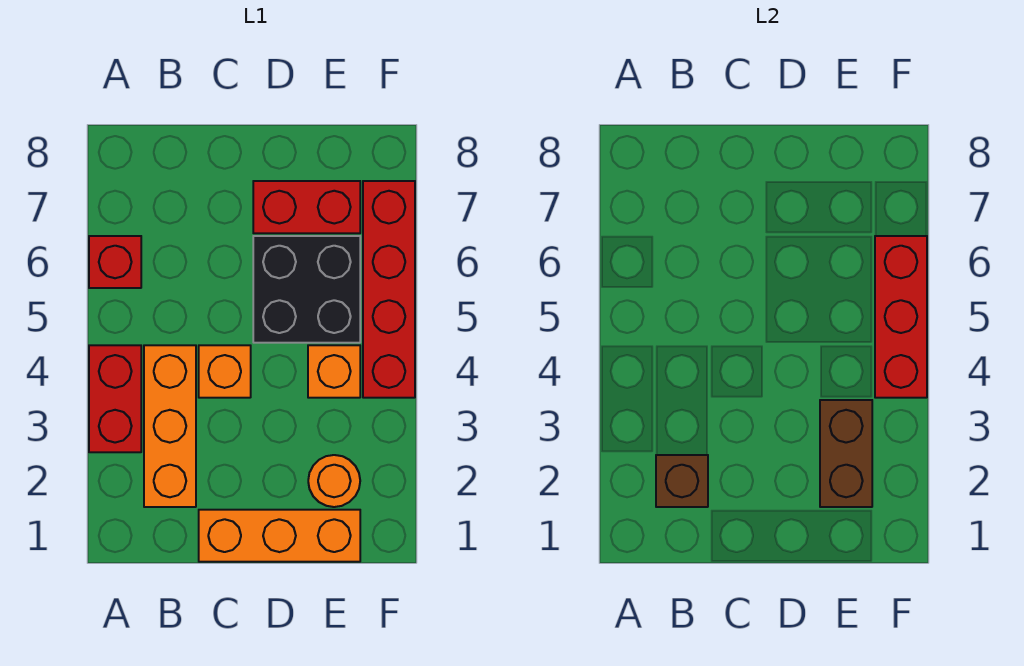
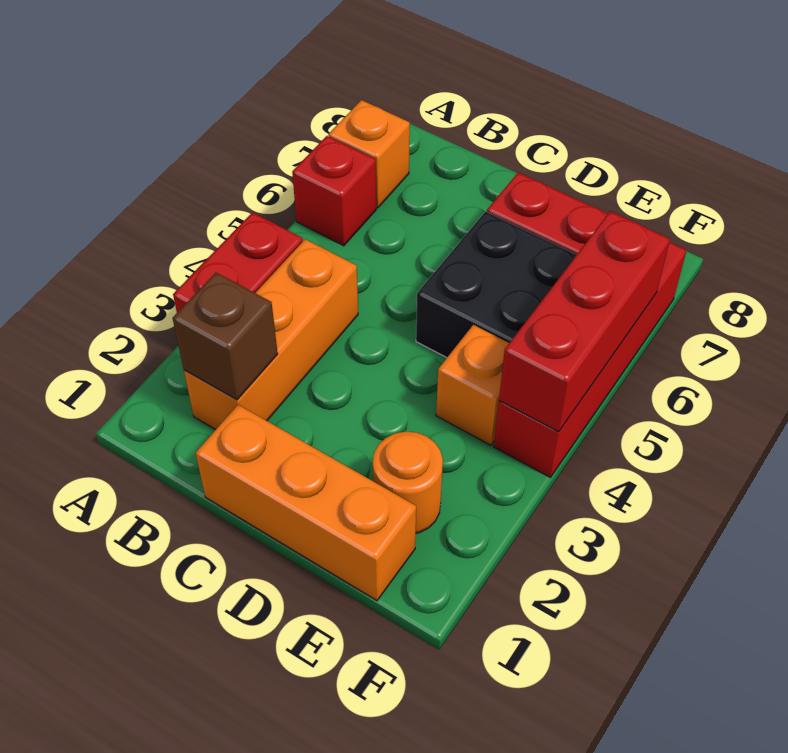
orange brick C4 level 1 -> orange brick A7 level 1
brown brick E2:E3 level 2 -> none

